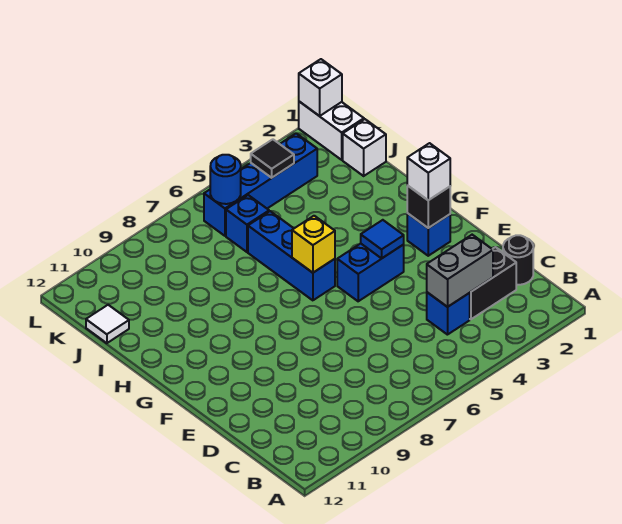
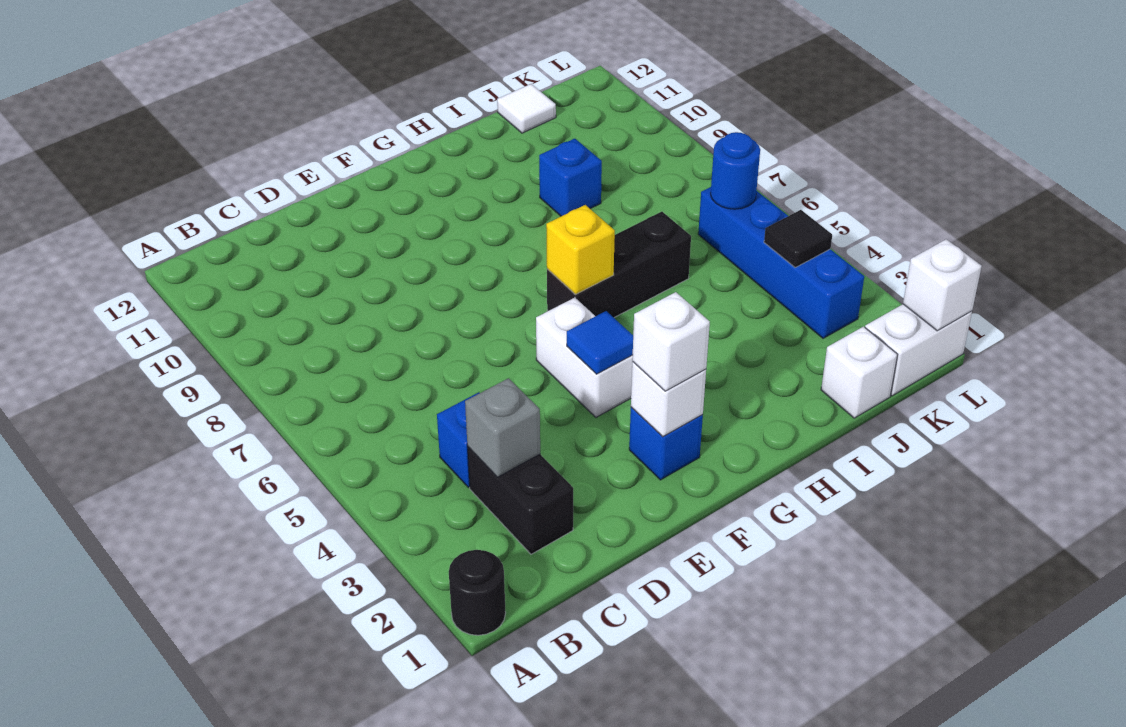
black round brick C1 level 1 -> black round brick A1 level 1
grey brick C3:C4 level 2 -> grey brick C3 level 2
black brick F2 level 2 -> white brick F2 level 2
blue brick F4:F5 level 1 -> white brick F4:F5 level 1
blue brick G6:I6 level 1 -> black brick G6:I6 level 1
blue brick J6 level 1 -> blue brick I9 level 1

